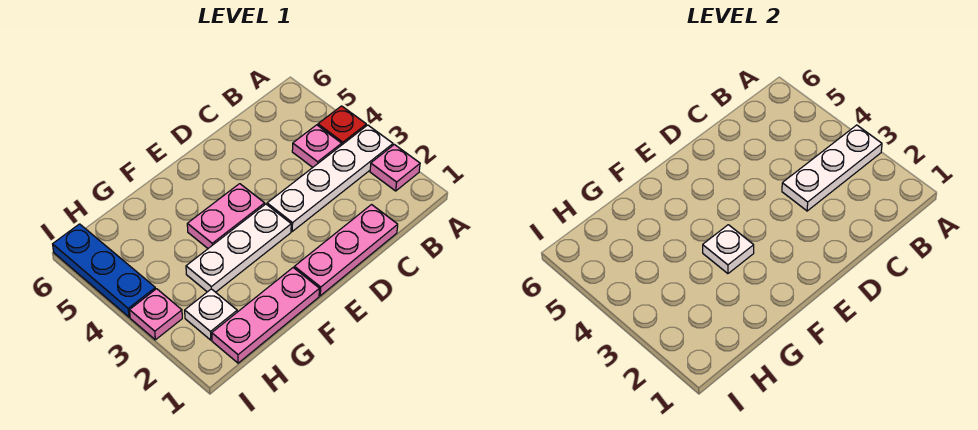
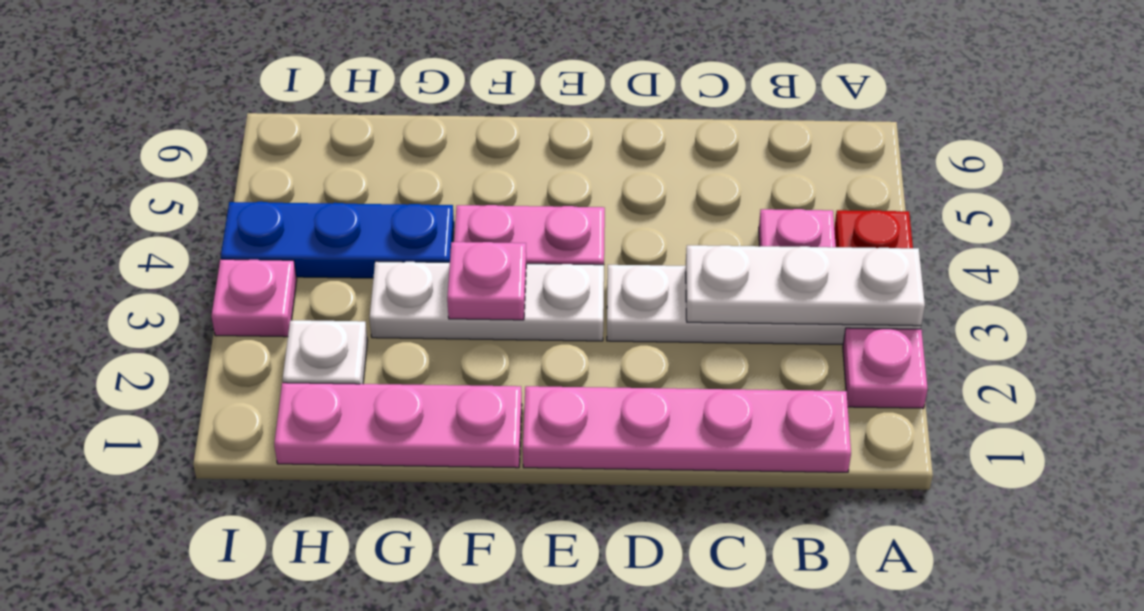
pink plate C1:E1 level 1 -> pink plate B1:E1 level 1
white plate F3 level 2 -> pink plate F3 level 2
blue plate I4:I6 level 1 -> blue plate G4:I4 level 1

